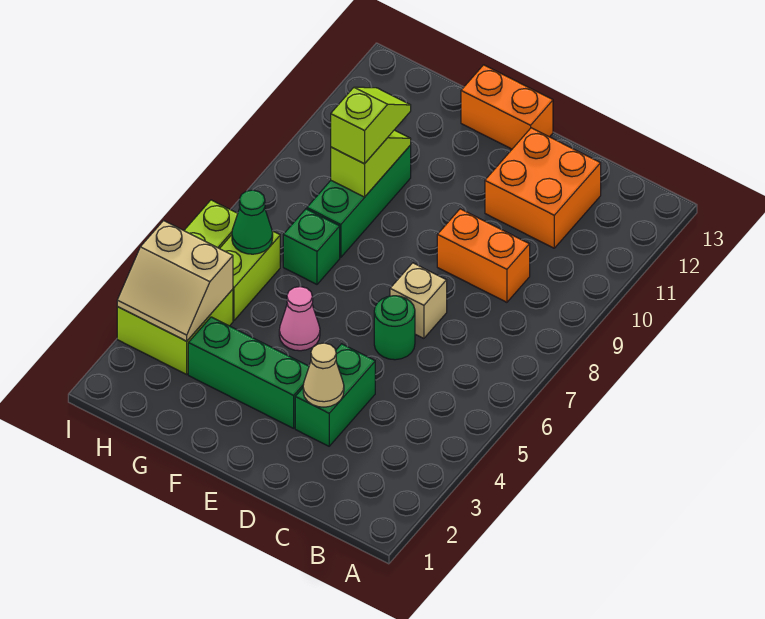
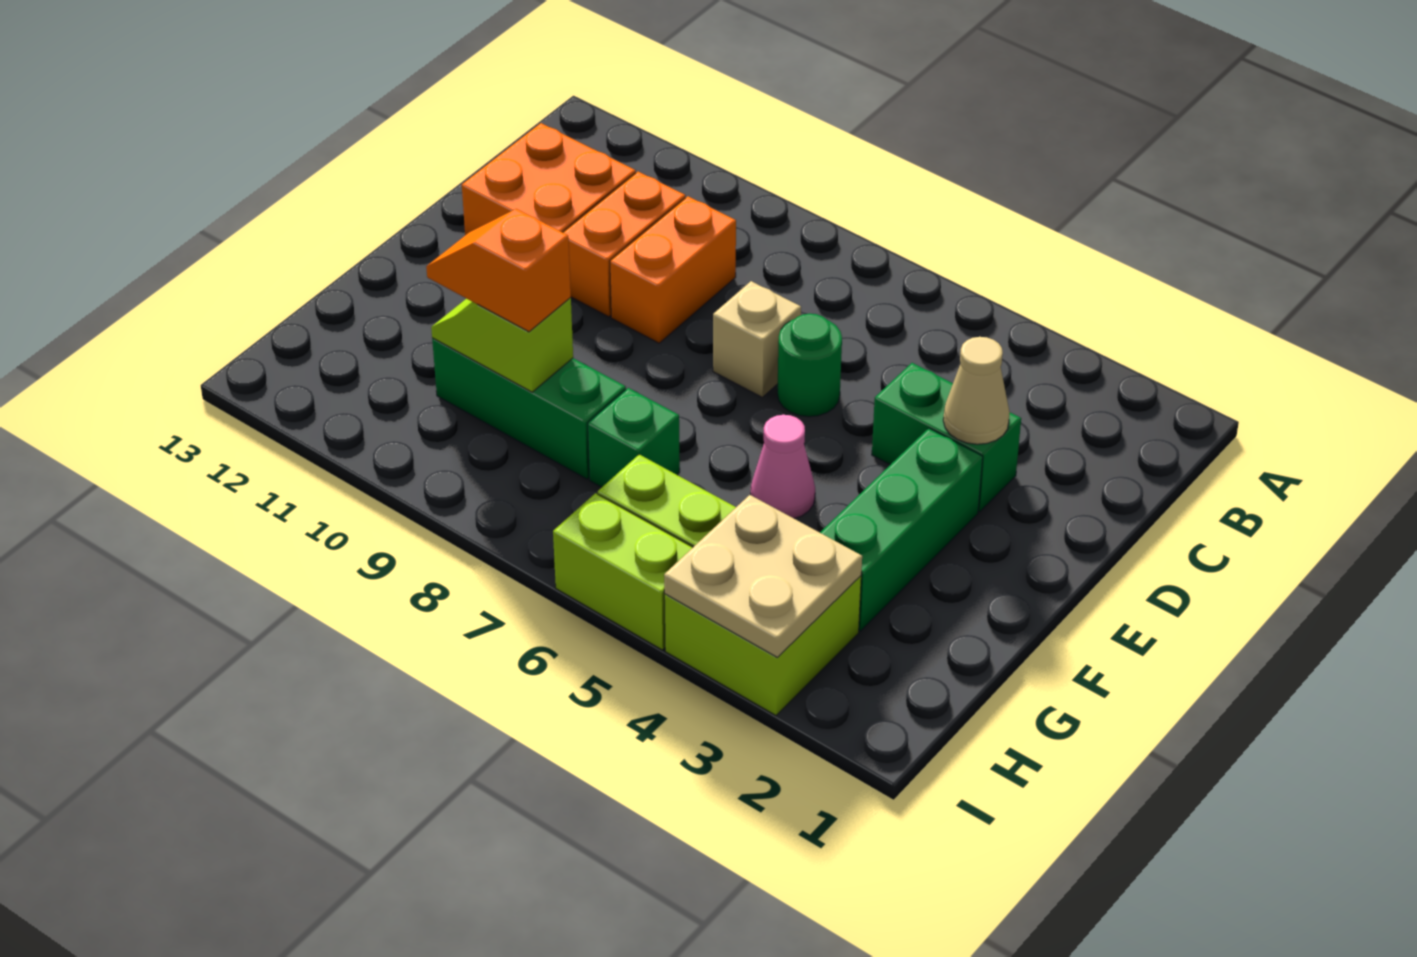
orange brick E13:F13 level 1 -> orange brick C10:D10 level 1
lime slope G9:G10 level 3 top 9 -> orange slope G9:G10 level 3 top 9
tan slope H3:I4 level 2 top 4 -> tan plate H3:I4 level 2
green cone H6 level 2 -> none

